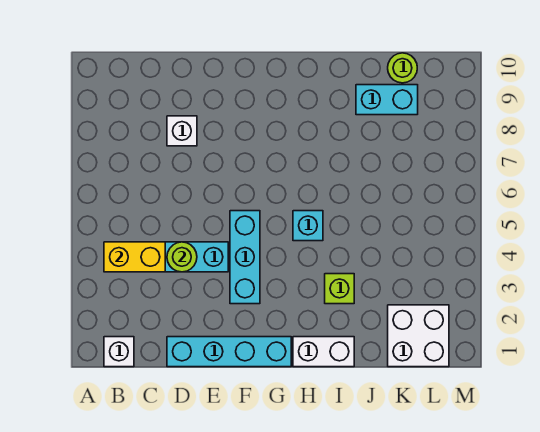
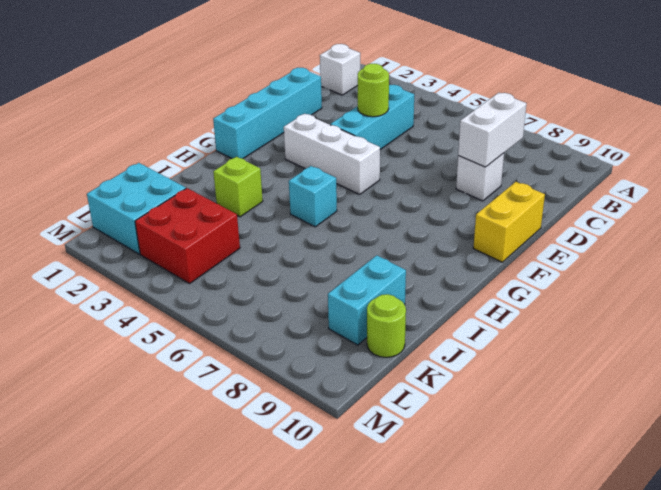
yellow brick B4:C4 level 2 -> yellow brick E10:F10 level 1
cyan brick F3:F5 level 1 -> white brick F3:F5 level 1
white brick H1:I1 level 1 -> white brick C8:D8 level 2
white brick K1:L2 level 1 -> cyan brick K1:L2 level 1
none -> red brick K3:L4 level 1

